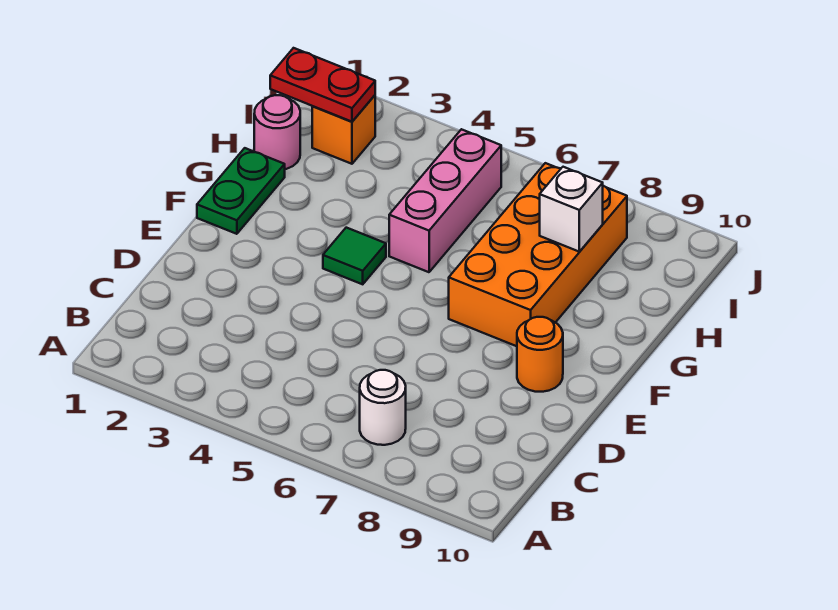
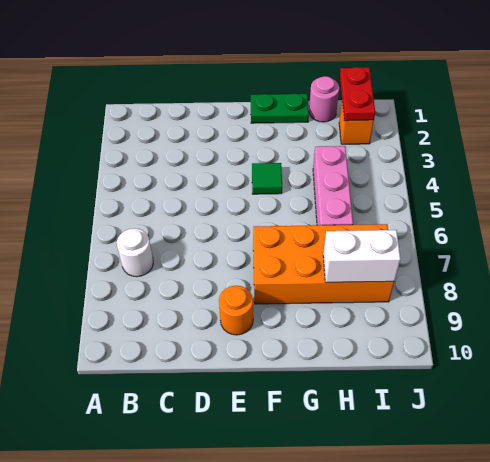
pink brick G5:I5 level 1 -> pink brick H4:H6 level 1
white brick H8 level 2 -> white brick H8:I8 level 2

